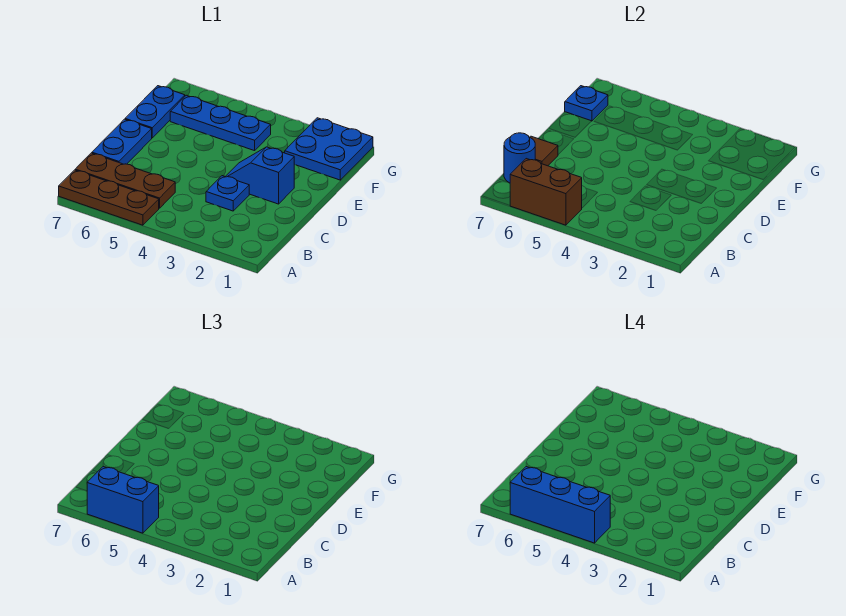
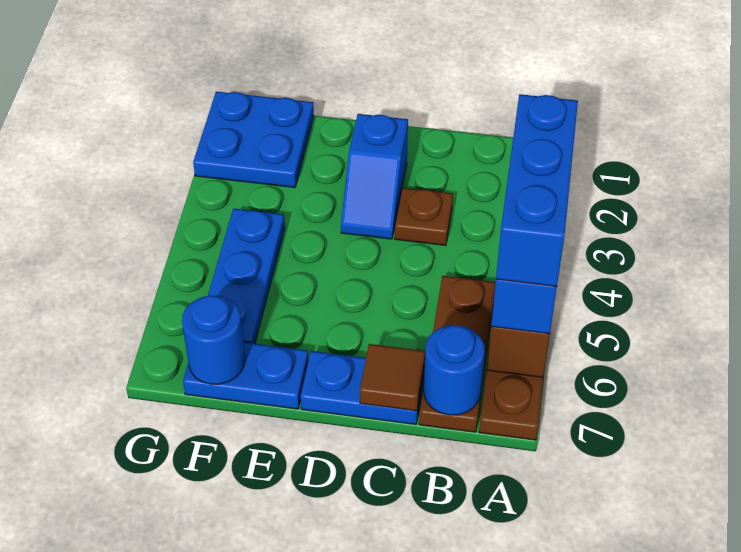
blue plate C3 level 1 -> brown plate C3 level 1
blue plate F7 level 2 -> blue round brick F7 level 2

